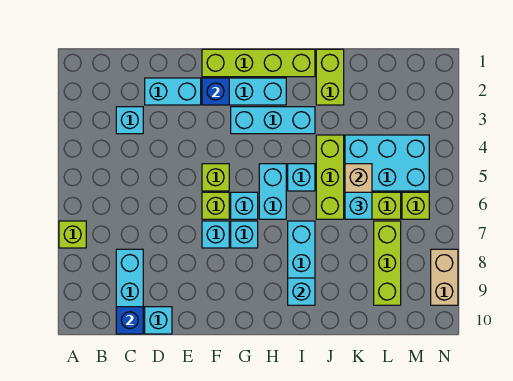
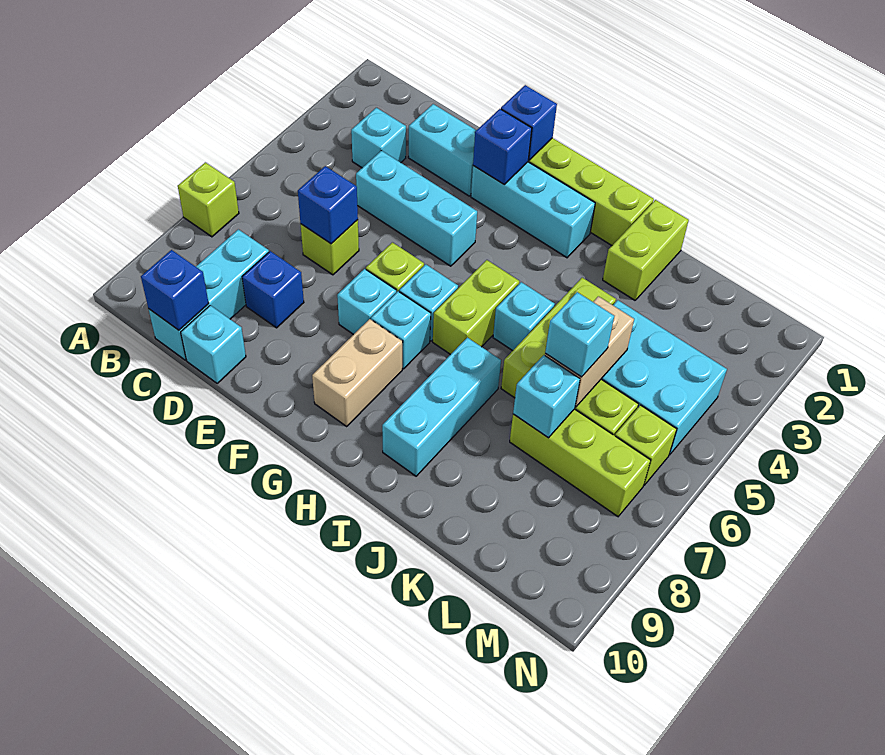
none -> blue brick D6 level 2
none -> blue brick D8 level 1
none -> blue brick F1 level 2
lime brick F5 level 1 -> lime brick D6 level 1
cyan brick G3:I3 level 1 -> cyan brick D4:F4 level 1
cyan brick H5:H6 level 1 -> lime brick H5:H6 level 1
cyan brick I9 level 2 -> cyan brick K7 level 2
lime brick L7:L9 level 1 -> lime brick K7:M7 level 1
tan brick N8:N9 level 1 -> tan brick G8:G9 level 1

